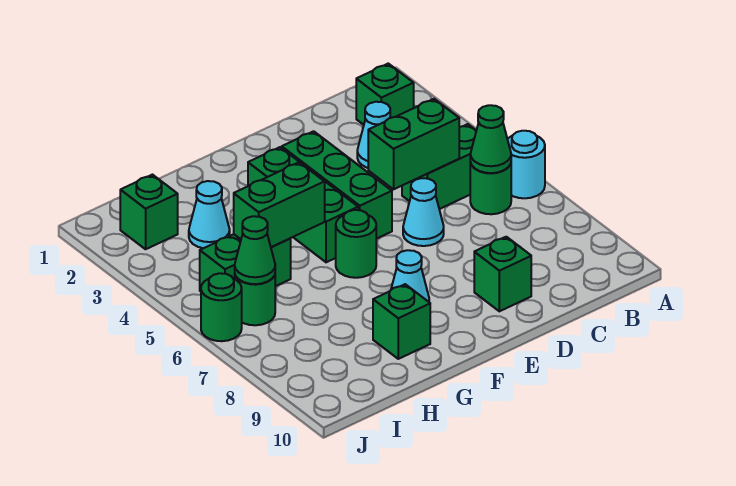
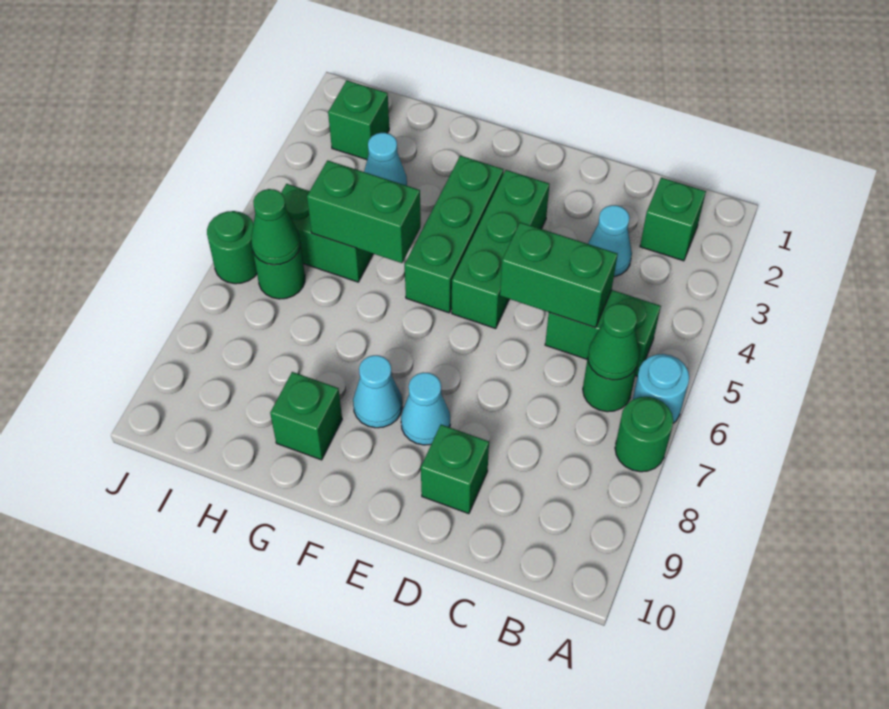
cyan cone D6 level 1 -> cyan cone E8 level 1
green round brick F6 level 1 -> green round brick A7 level 1

